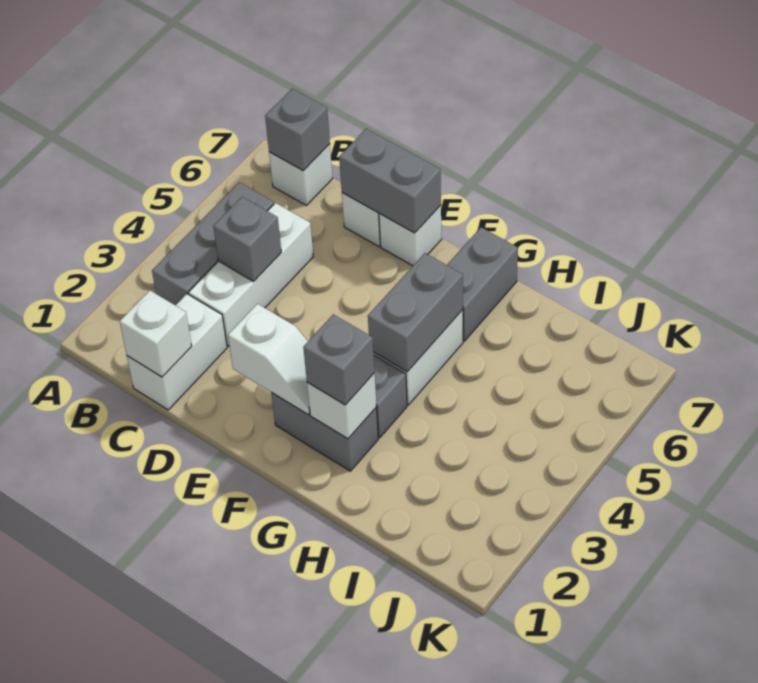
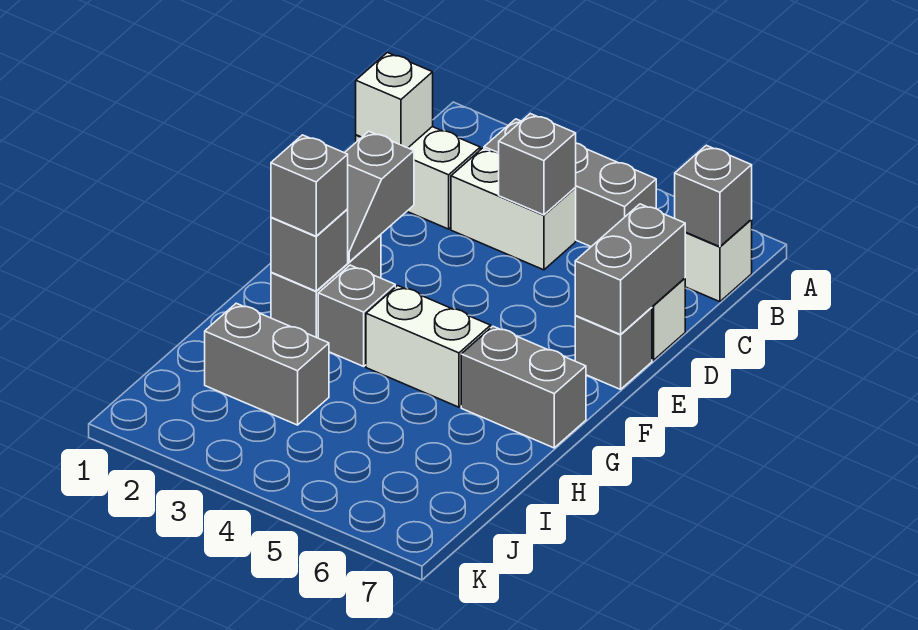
white brick C3:C5 level 1 -> white brick C3:C4 level 1
white slope E2:F2 level 2 top E -> grey slope E2:F2 level 2 top E
white brick E7 level 1 -> grey brick E7 level 1
white brick G2 level 2 -> grey brick G2 level 2
grey brick G4:G5 level 2 -> grey brick I2:I3 level 1

